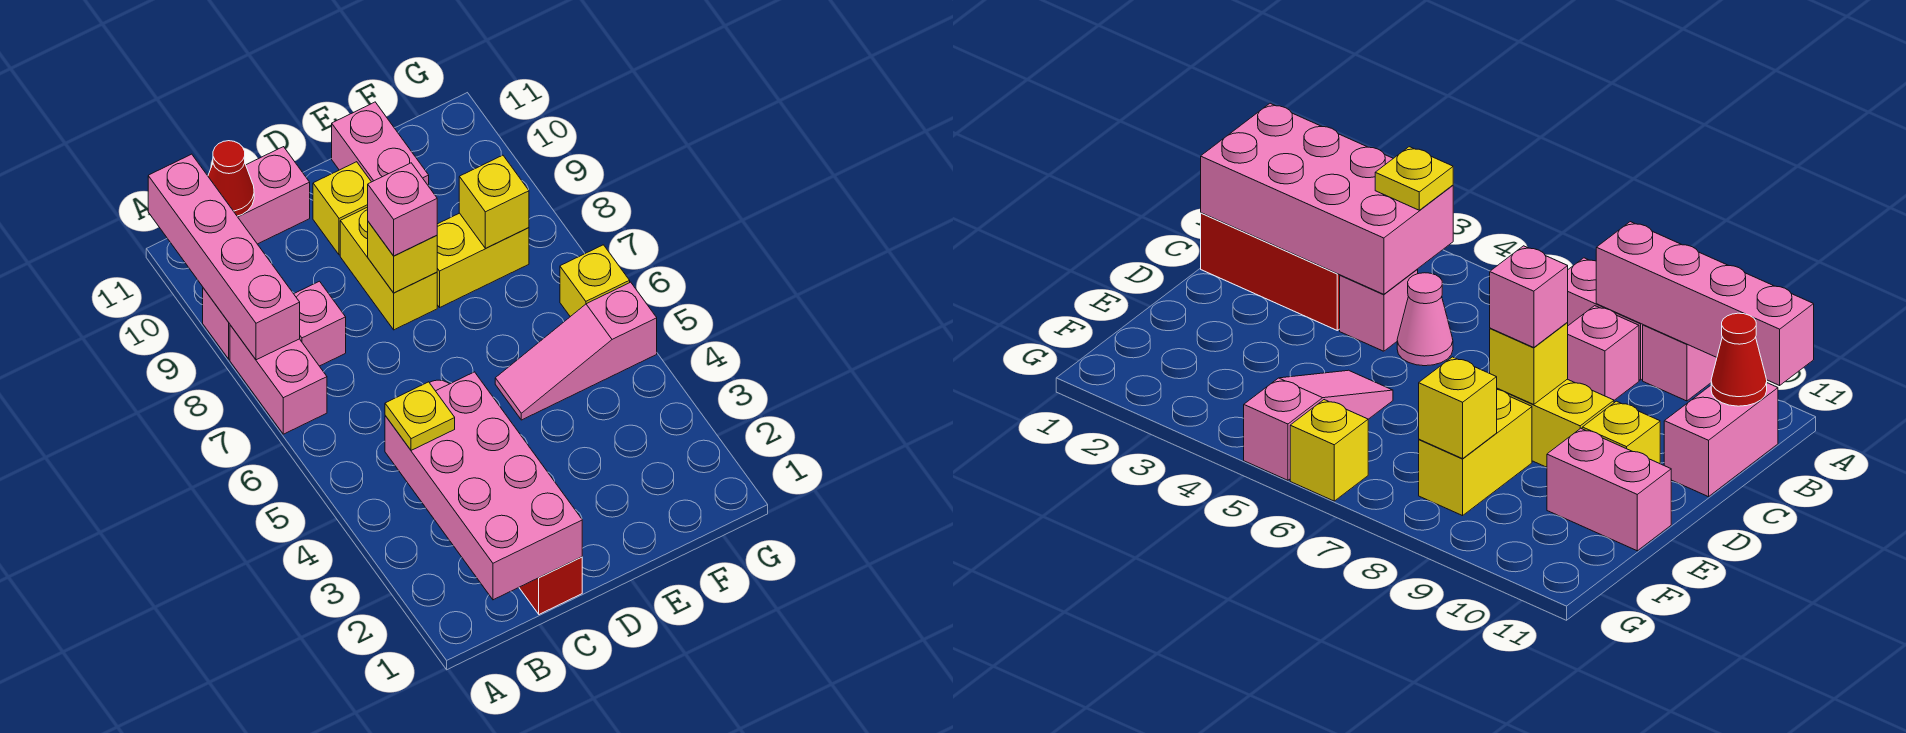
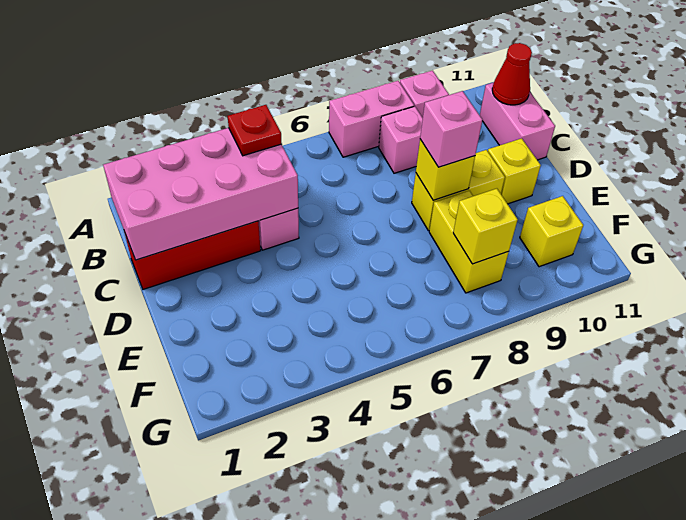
pink brick A8:A11 level 2 -> none
yellow plate B4 level 3 -> red plate B4 level 3
pink cone C5 level 1 -> none
pink slope E5:G5 level 1 top G -> none
pink brick E10:E11 level 1 -> none
yellow brick G6 level 1 -> yellow brick F10 level 1

